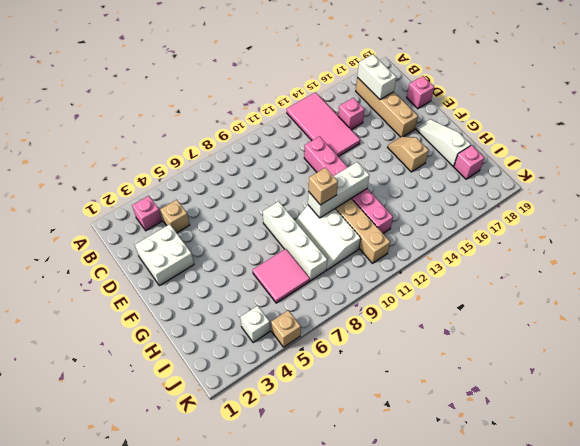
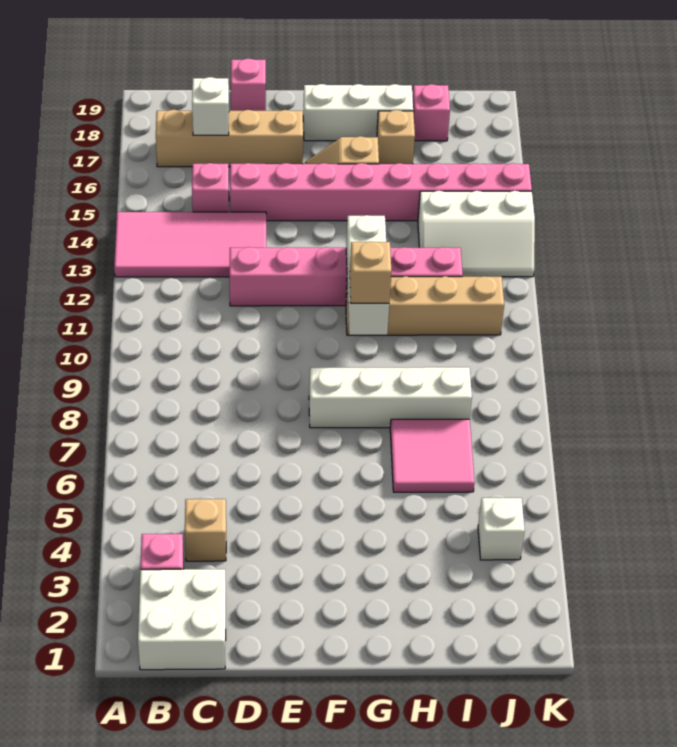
white brick B17:C17 level 2 -> white brick C17 level 2
white brick D2:E3 level 1 -> white brick B1:C2 level 1
none -> pink brick D15:K15 level 1
white slope F18:H18 level 1 top H -> white brick F18:H18 level 1
white slope G9:I10 level 1 top 10 -> white slope I13:K14 level 1 top 14
tan brick K5 level 1 -> tan brick H17 level 1

